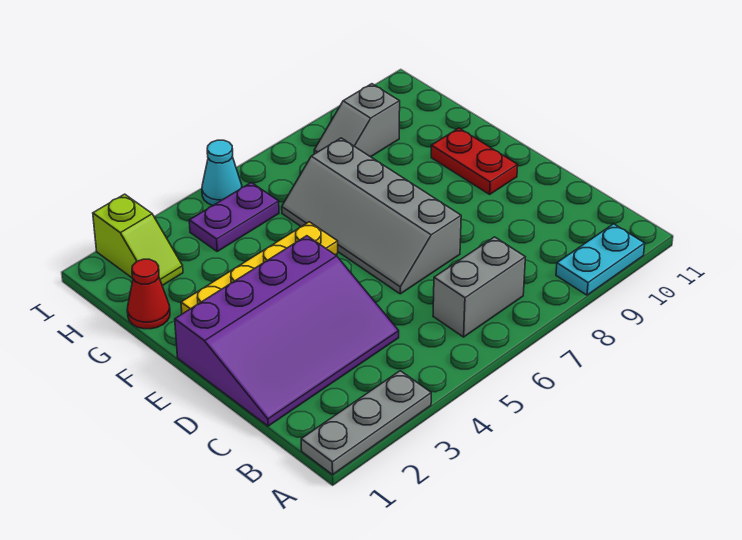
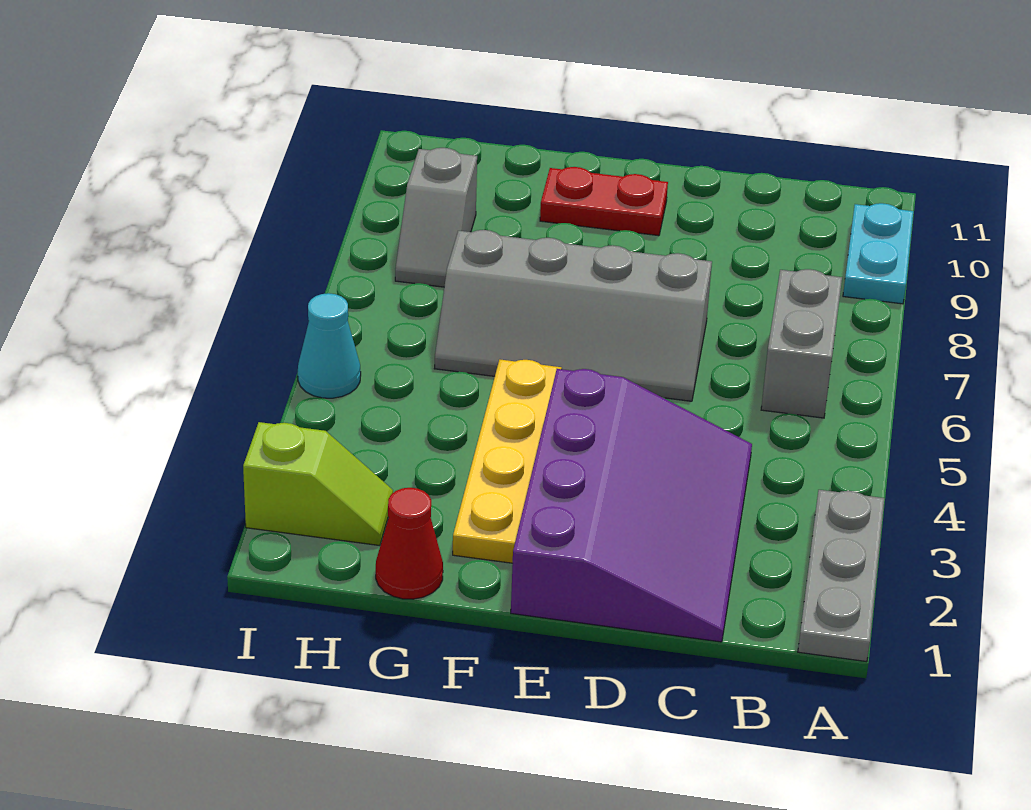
purple plate H4:H5 level 1 -> none

